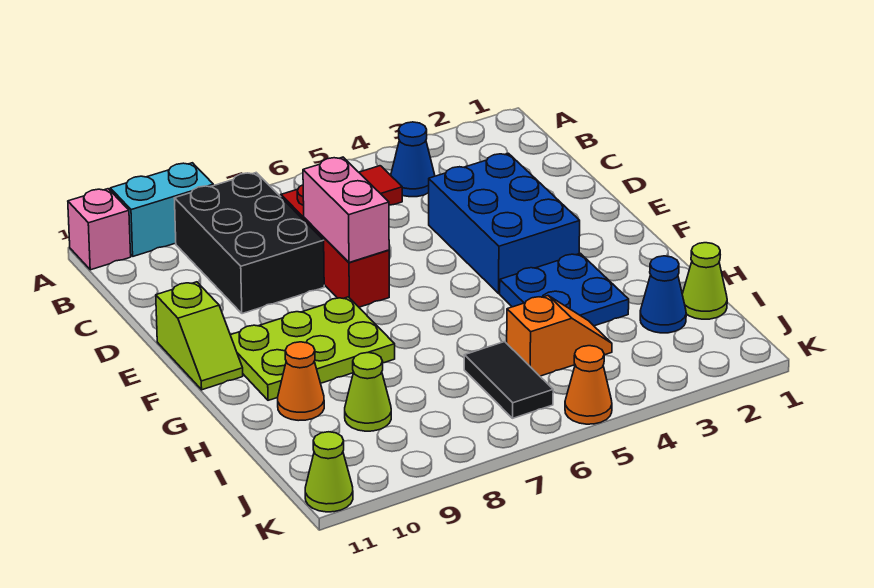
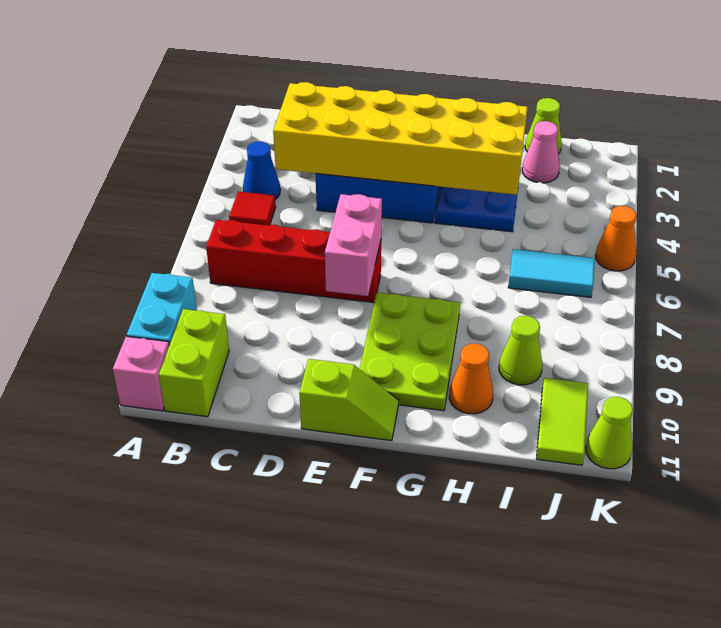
black brick B8:D9 level 1 -> none
none -> lime brick B10:B11 level 1
none -> yellow brick C3:H4 level 2
red brick C7:E7 level 1 -> red brick B7:E7 level 1
pink brick D7:E7 level 2 -> pink brick E7:E8 level 2
blue cone I2 level 1 -> pink cone I2 level 1
orange slope I4:I5 level 1 top 5 -> none
black tile I6:J6 level 1 -> cyan tile I6:J6 level 1
none -> lime tile J10:J11 level 1

